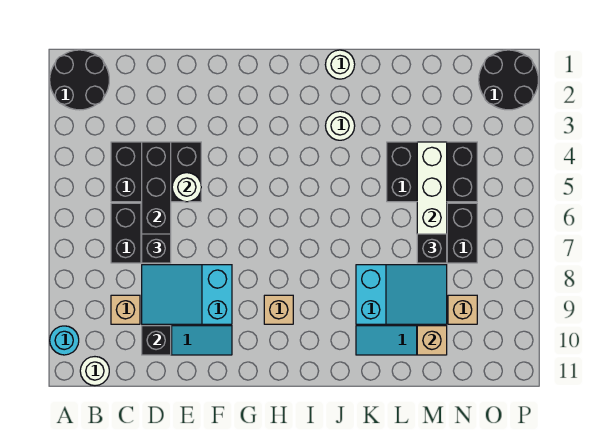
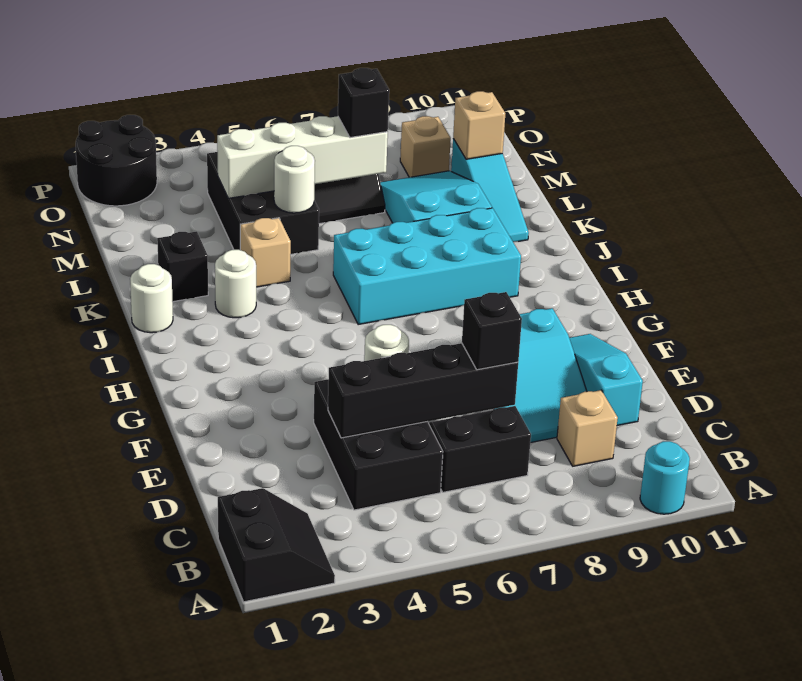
black round brick A1:B2 level 1 -> black slope A1:B2 level 1 top 1
white round brick B11 level 1 -> white round brick L5 level 2
black brick D10 level 2 -> black brick K2 level 1
tan brick H9 level 1 -> tan brick K4 level 1
none -> cyan brick I6:J9 level 1

